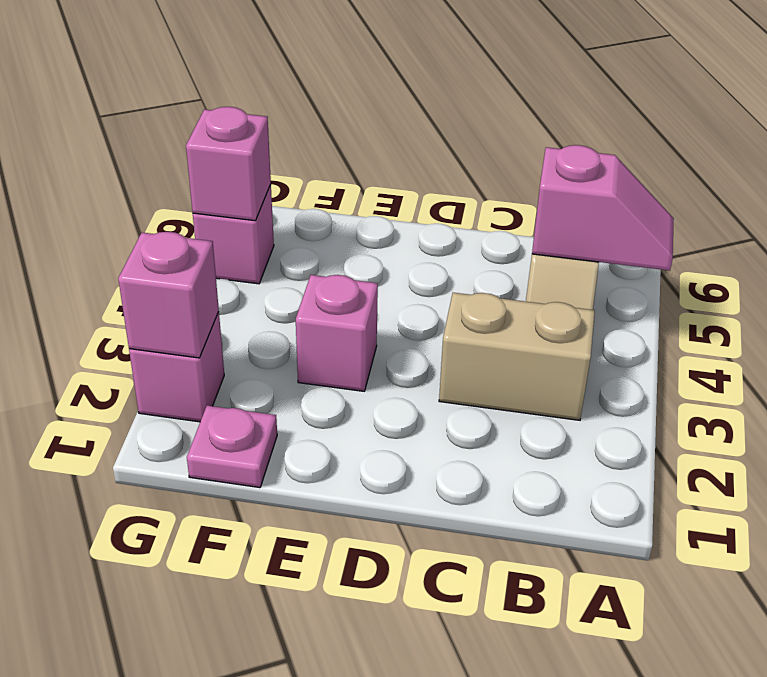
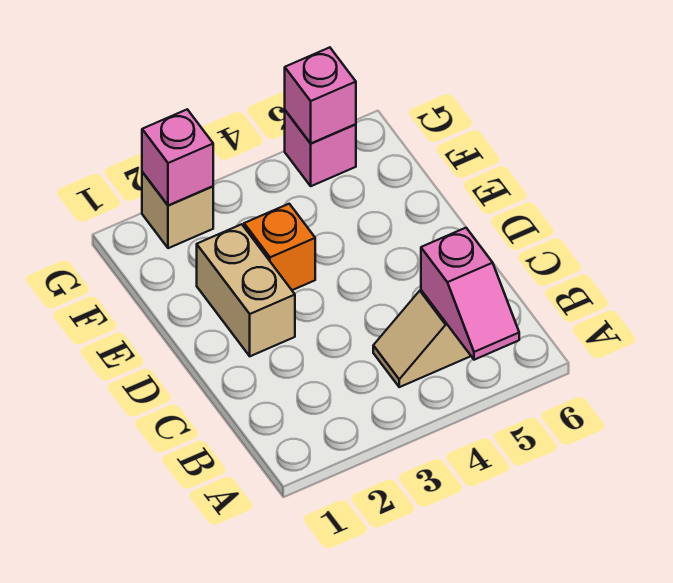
tan brick B3:C3 level 1 -> tan brick D2:E2 level 1
pink brick E3 level 1 -> orange brick E3 level 1
pink plate F1 level 1 -> none
pink brick G2 level 1 -> tan brick G2 level 1

